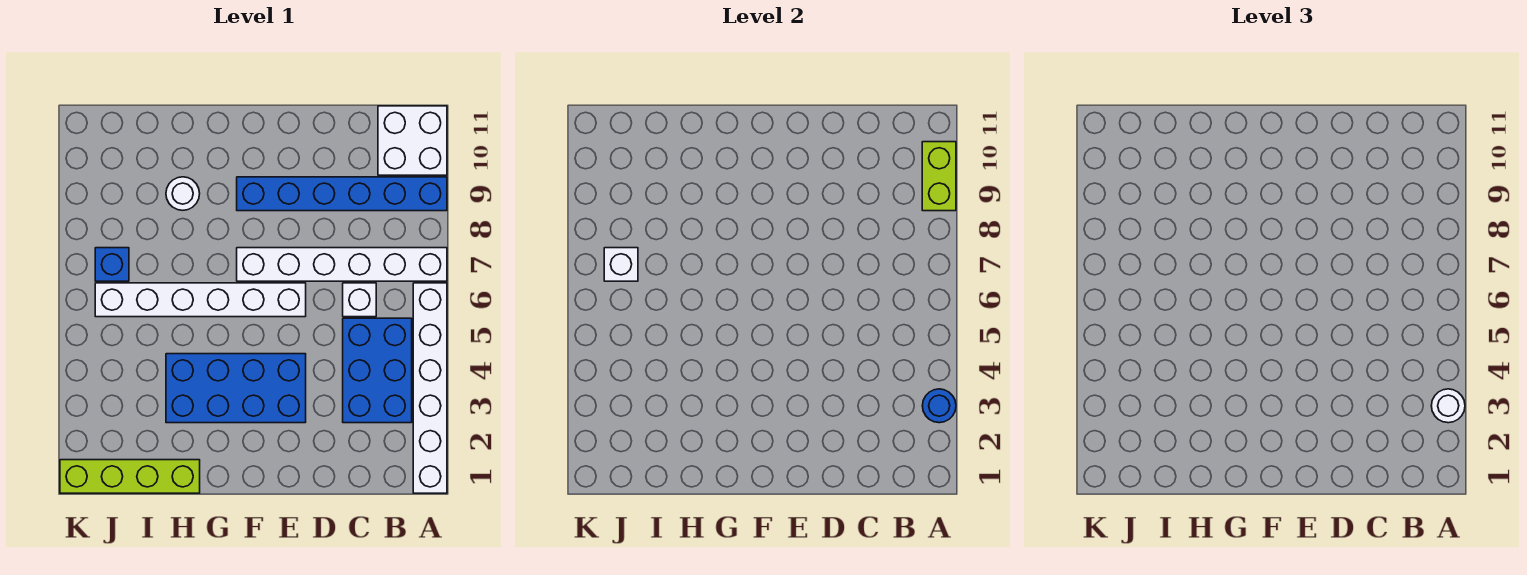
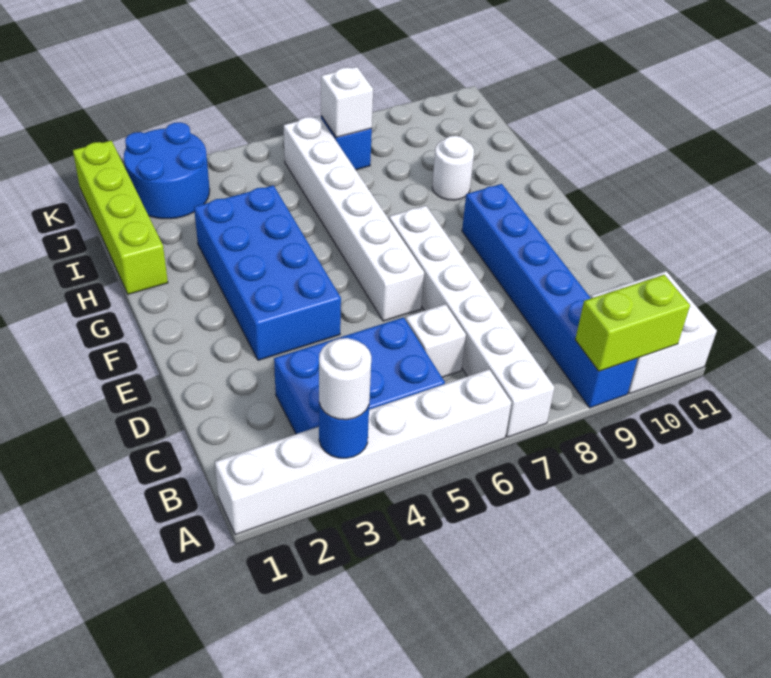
none -> blue round brick J2:K3 level 1

